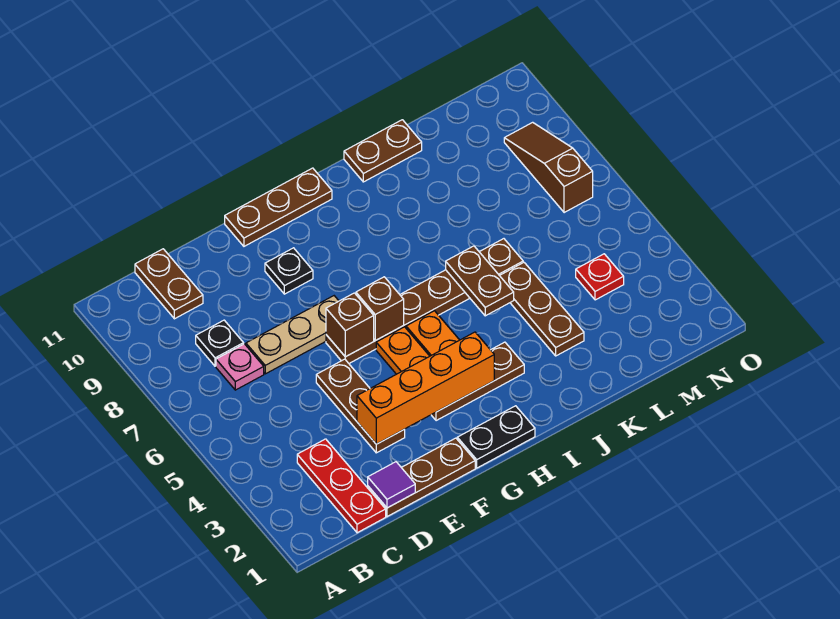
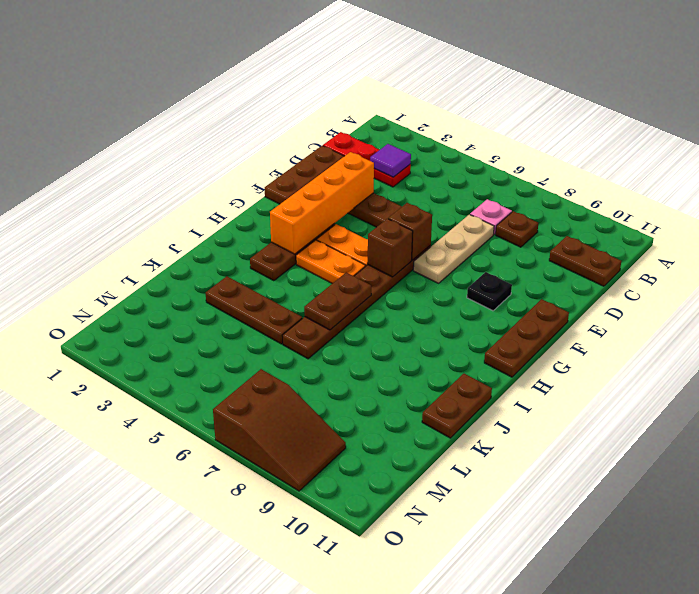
black plate C8 level 1 -> brown plate C8 level 1
purple tile D1 level 2 -> purple tile C3 level 2
black plate G1:H1 level 1 -> none
brown plate J5:J6 level 2 -> brown plate I6:J6 level 2
red plate M4 level 1 -> none
brown slope N7:N9 level 1 top 7 -> brown slope N7:O9 level 1 top 7

